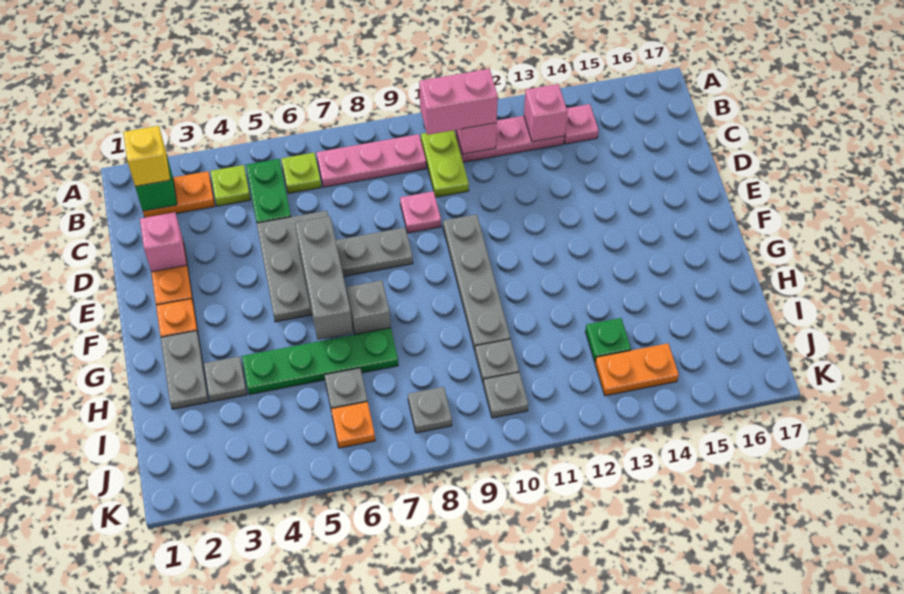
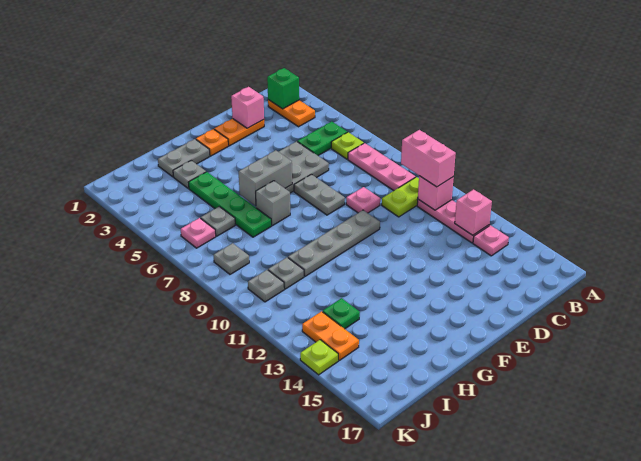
yellow brick B2 level 3 -> none
lime plate B4 level 1 -> lime plate K14 level 1
grey brick E6:G6 level 2 -> grey brick F6:G6 level 2
orange plate J6 level 1 -> pink plate J6 level 1

